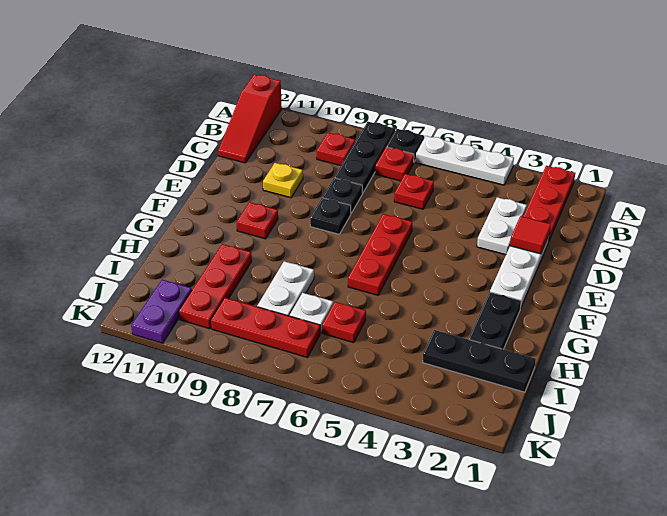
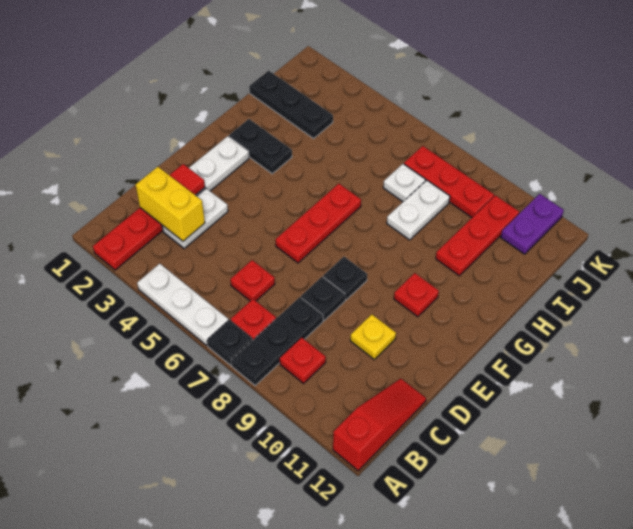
none -> yellow brick C2:C3 level 2
black plate G2:H2 level 1 -> black plate G2:G3 level 1
red plate I6 level 1 -> none

